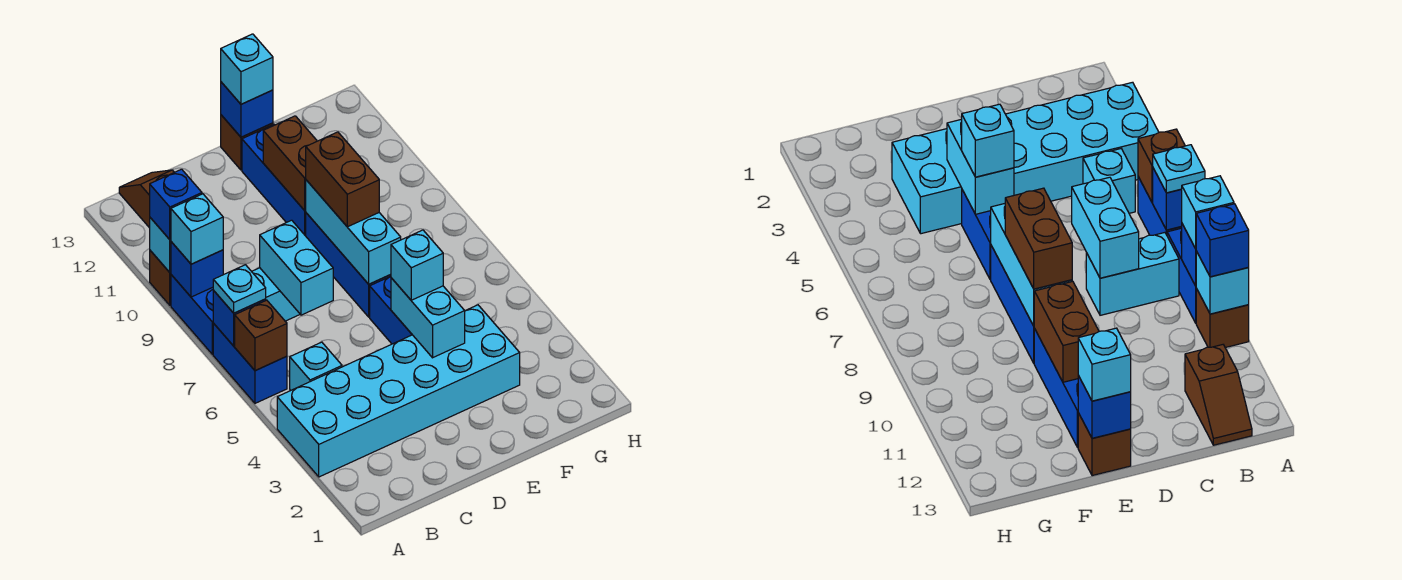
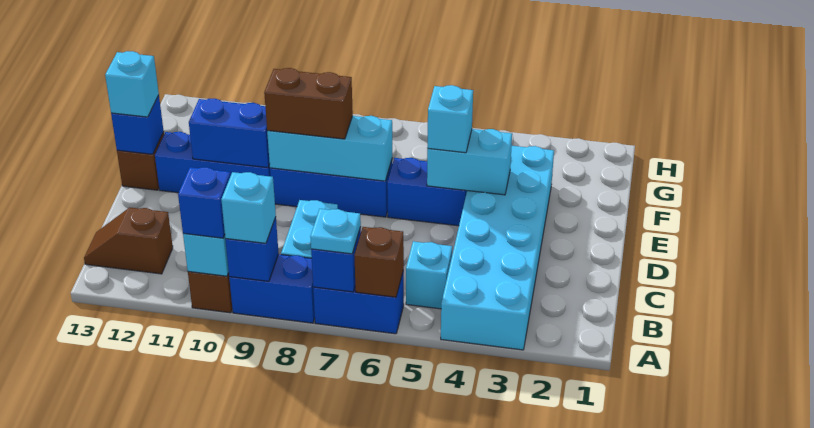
cyan brick C7:C8 level 2 -> none
brown brick E10:E11 level 2 -> blue brick E10:E11 level 2

